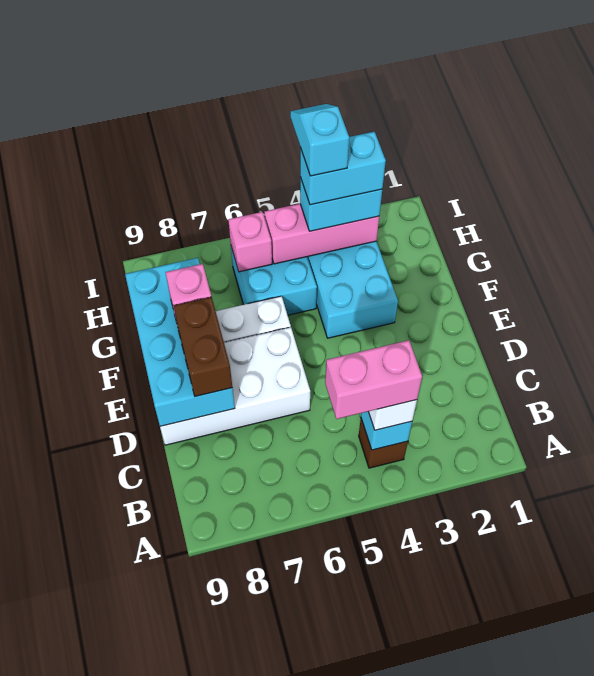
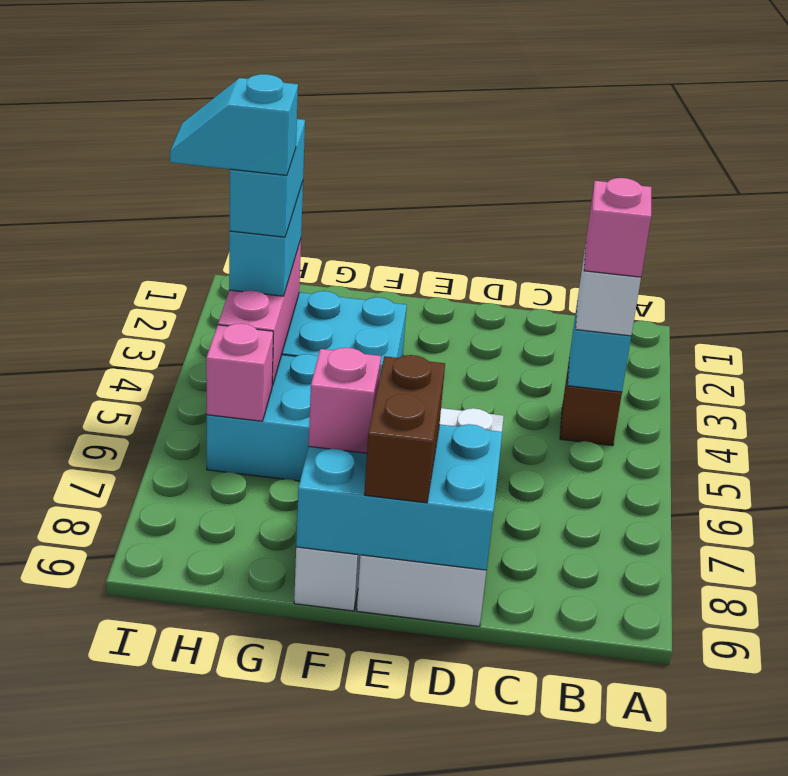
pink brick B4:B5 level 4 -> pink brick B4 level 4
cyan brick D8:G9 level 2 -> cyan brick D8:F9 level 2
brown brick D8:E8 level 3 -> brown brick E8:E9 level 3

